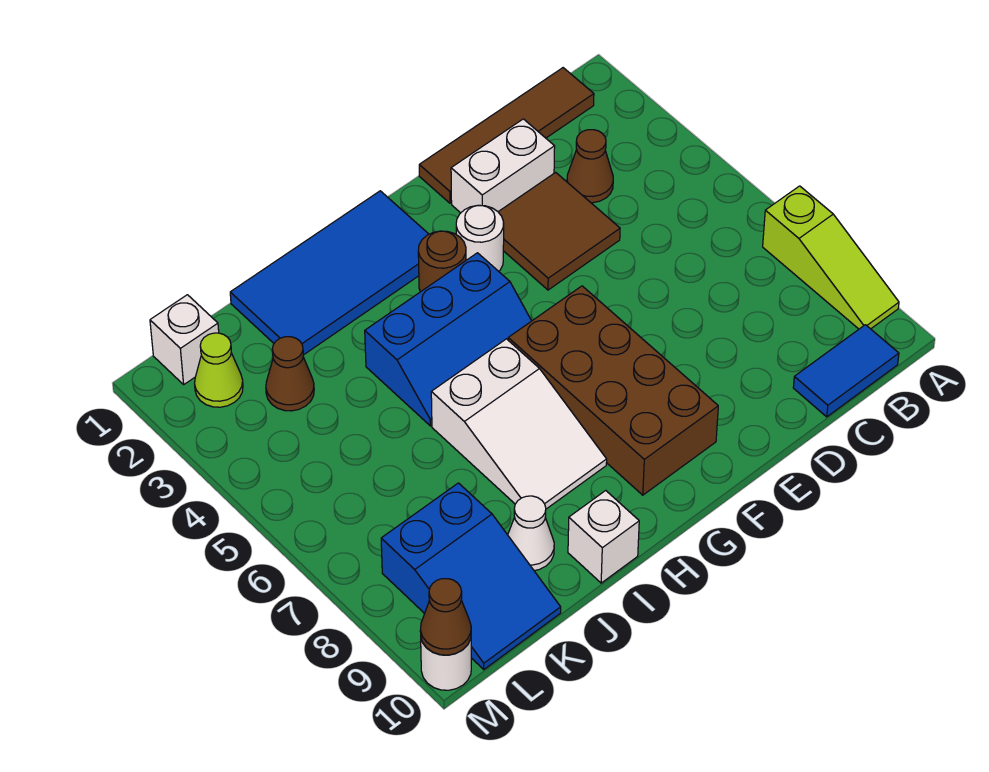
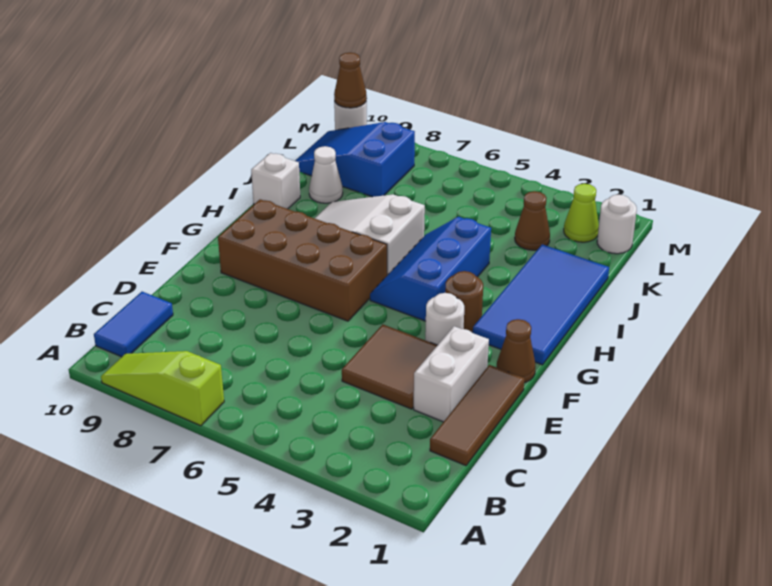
brown tile B1:E1 level 1 -> brown tile C1:E1 level 1
brown cone C3 level 1 -> brown cone F1 level 1
white brick L1 level 1 -> white round brick L1 level 1

